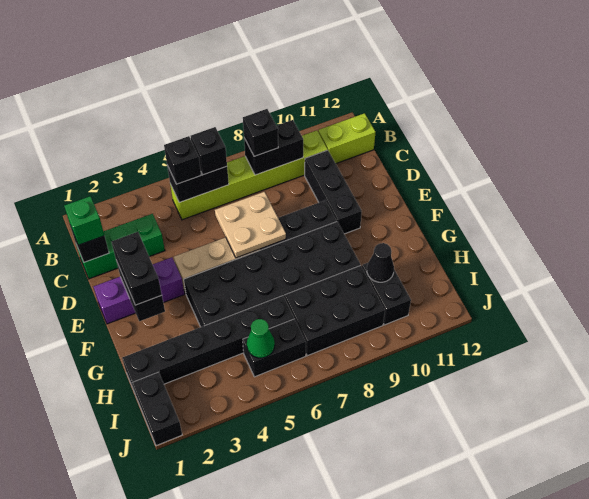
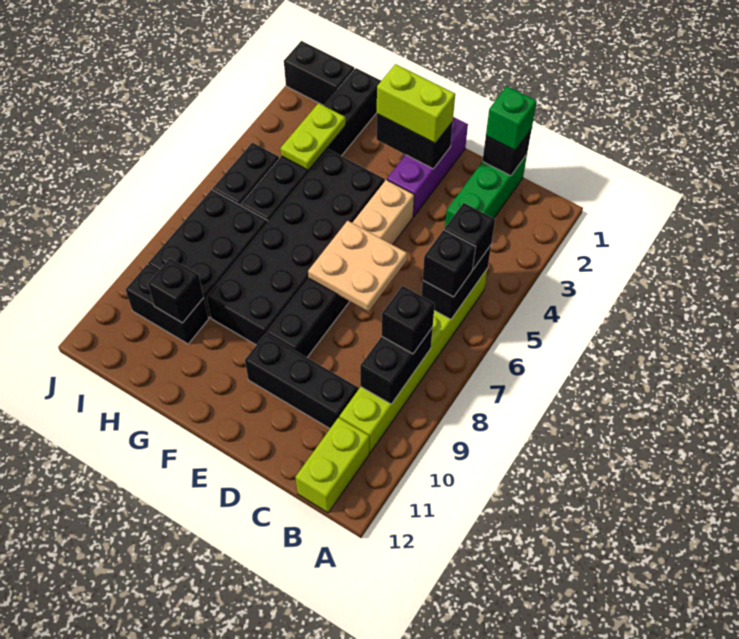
black brick E2:F2 level 3 -> lime brick E2:F2 level 3
none -> lime plate H3:H4 level 2
black cone H10 level 2 -> black brick H10 level 2
green cone I5 level 2 -> none

